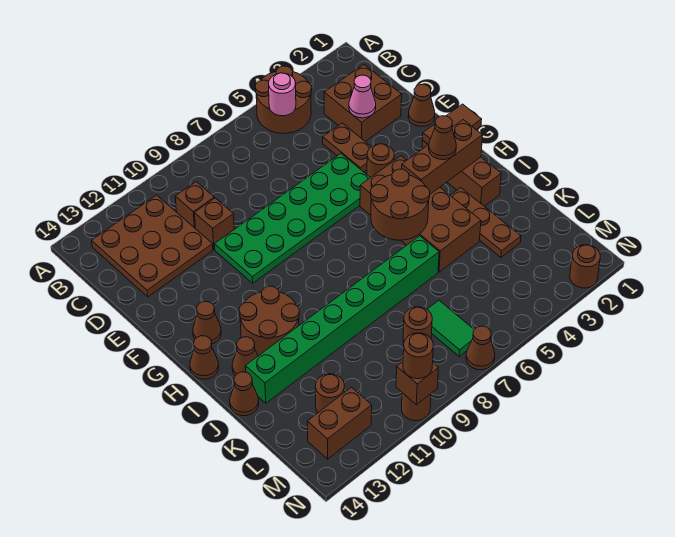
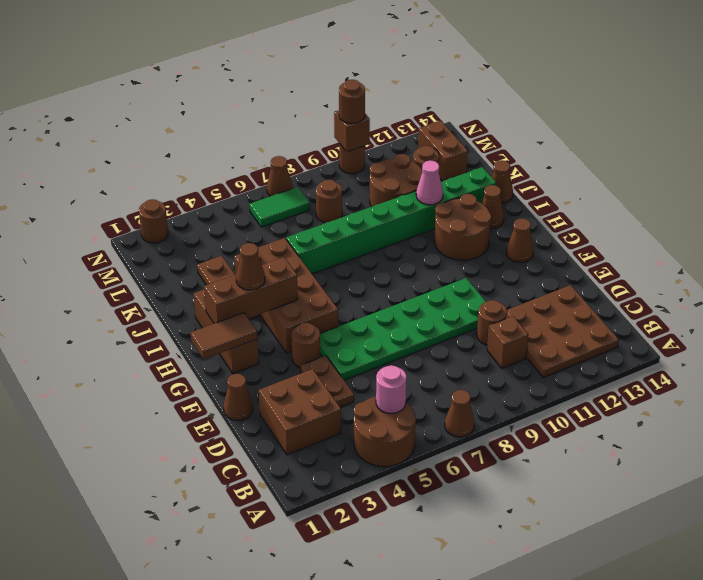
pink cone D3 level 2 -> pink cone J11 level 2
brown brick D10 level 1 -> brown round brick D10 level 1
brown round brick H5:I6 level 2 -> brown round brick K10:L11 level 1
brown cone H14 level 1 -> brown cone A7 level 1
green tile L7:M7 level 1 -> green tile M6:M7 level 1
brown brick M12:M13 level 1 -> brown brick L13:M13 level 1

